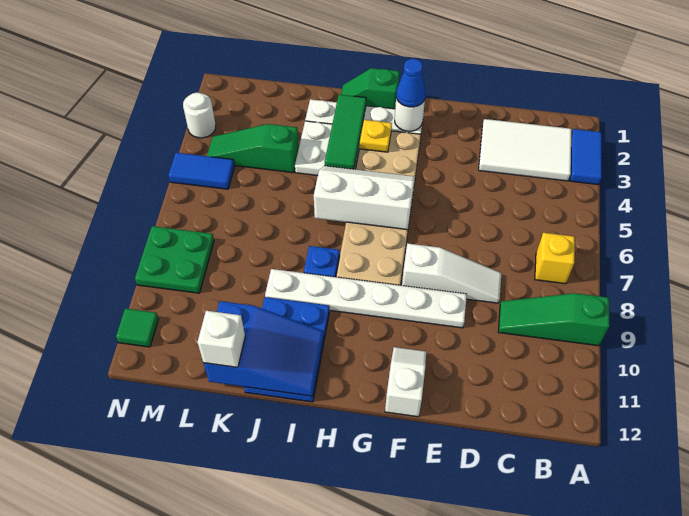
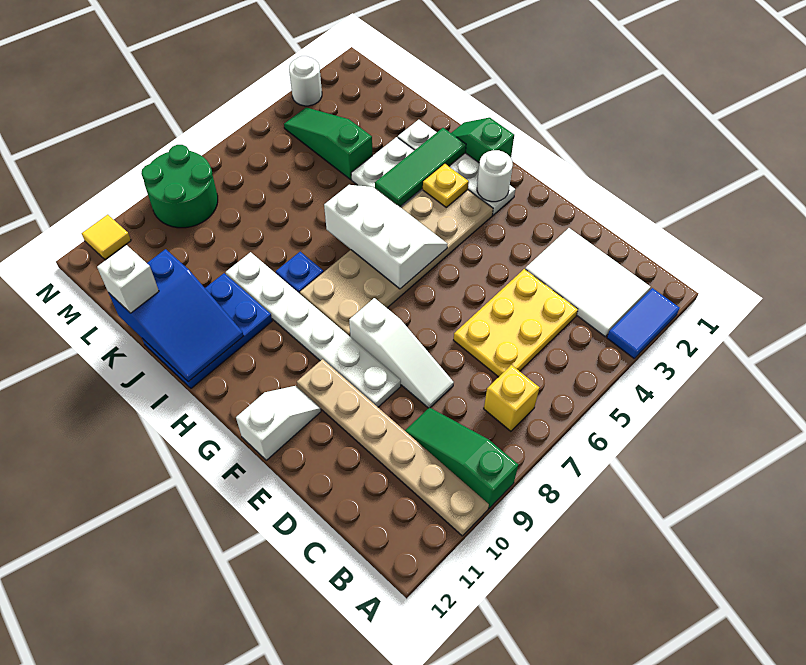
none -> tan plate A10:F10 level 1
none -> yellow plate C4:D6 level 1
blue cone G2 level 3 -> none
blue tile M5:N5 level 1 -> none
green plate M8:N9 level 1 -> green round brick M8:N9 level 1
green tile N11 level 1 -> yellow tile N11 level 1

